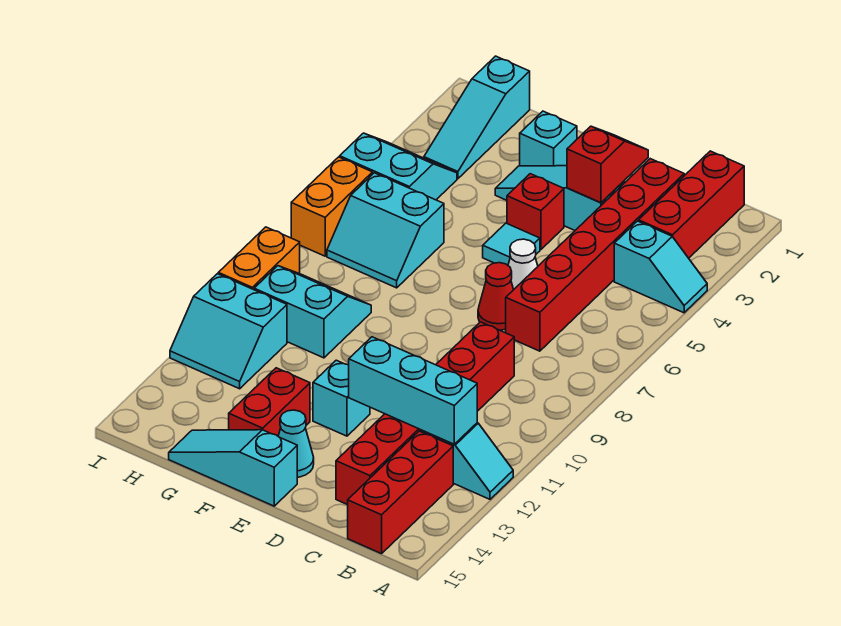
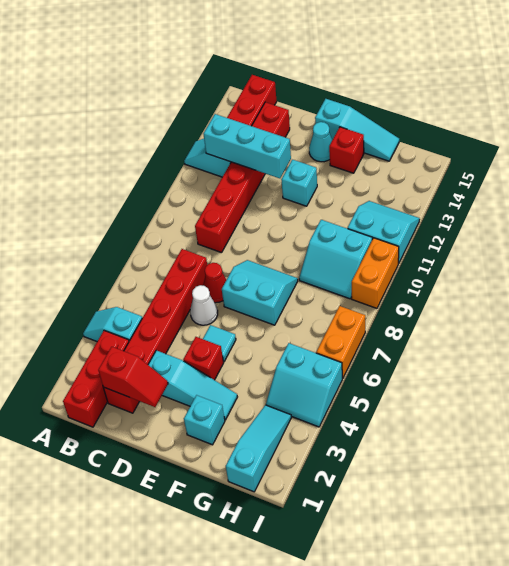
red slope D2:D3 level 2 top 3 -> red slope C2:D2 level 2 top C
red brick F13:F14 level 1 -> red brick F14 level 1
cyan slope G6:H7 level 1 top 6 -> cyan slope E7:F8 level 1 top 7

